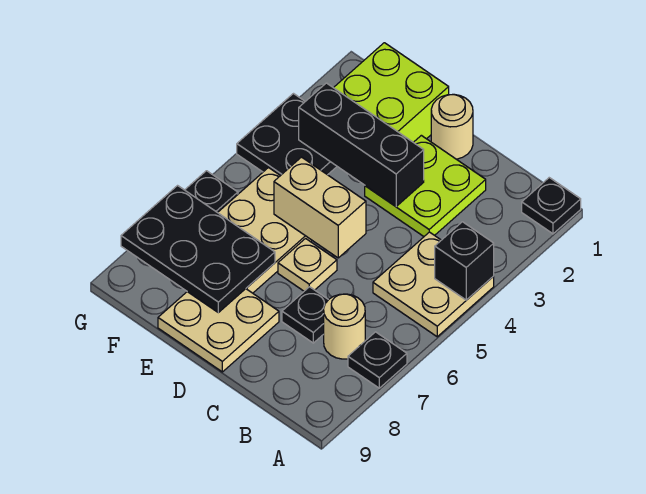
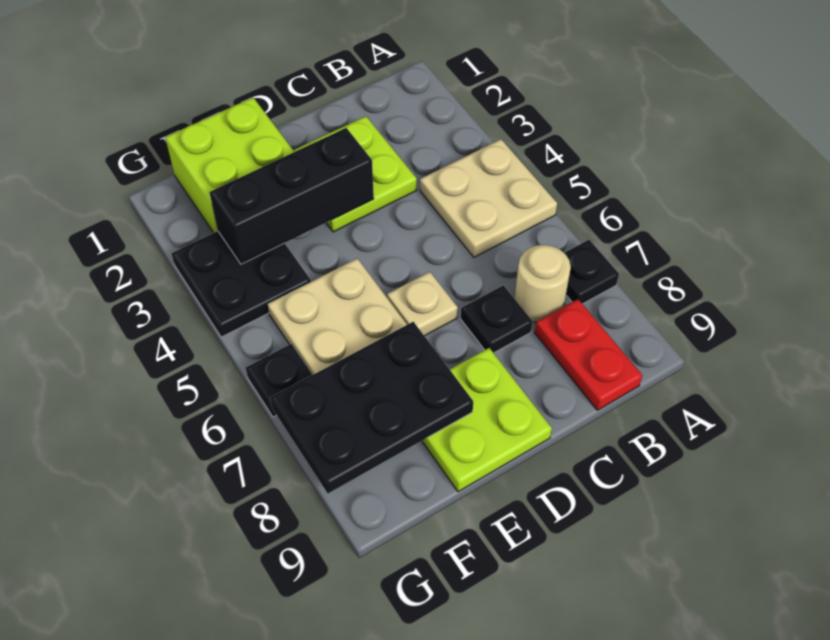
black plate A1 level 1 -> none
black brick A4 level 2 -> none
none -> red plate B8:B9 level 1
tan round brick D1 level 1 -> none
tan brick D5:E5 level 2 -> none
tan plate D8:E9 level 1 -> lime plate D8:E9 level 1

